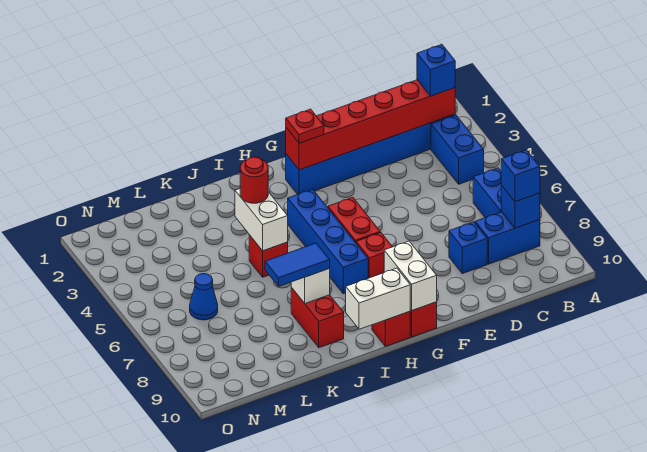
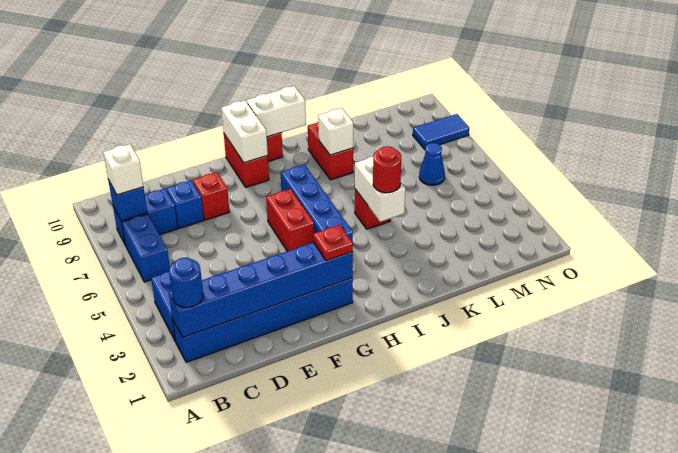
red brick B2:G2 level 2 -> blue brick B2:G2 level 2
blue brick B2 level 3 -> blue round brick B2 level 3
blue brick B8 level 3 -> white brick B8 level 3
red brick G7 level 1 -> red brick E8 level 1
blue tile J8:K8 level 3 -> blue tile N8:O8 level 1

